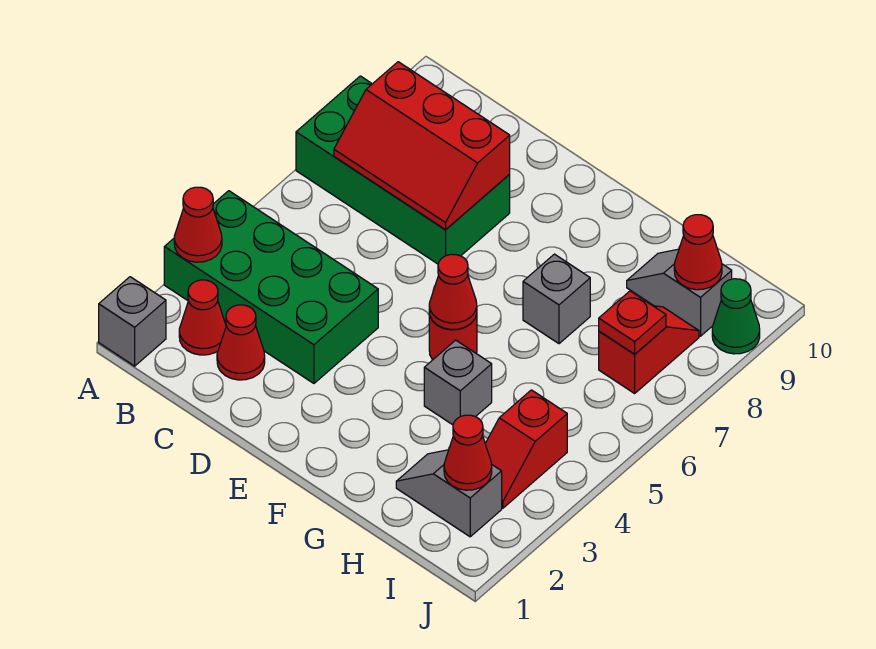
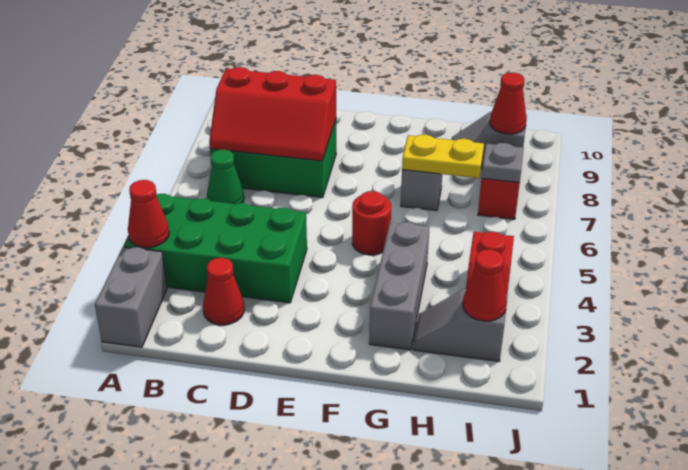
grey brick A1 level 1 -> grey brick A1:A2 level 1
green brick A7:D8 level 1 -> green brick B7:D8 level 1
red cone B2 level 1 -> none
red cone F5 level 2 -> none
grey brick G4 level 1 -> grey brick G2:G4 level 1
none -> yellow plate G7:H7 level 2
red plate I7 level 2 -> grey plate I7 level 2
green cone J9 level 1 -> green cone B6 level 1

